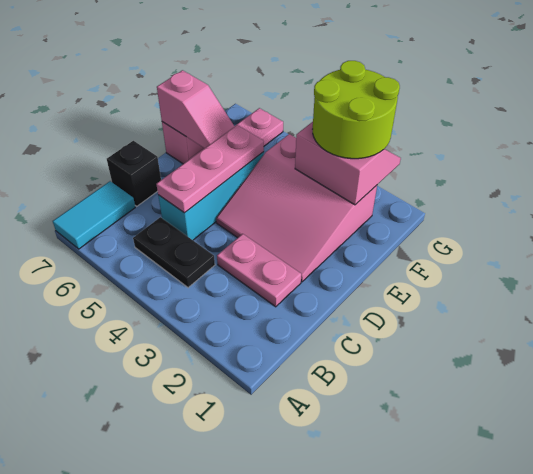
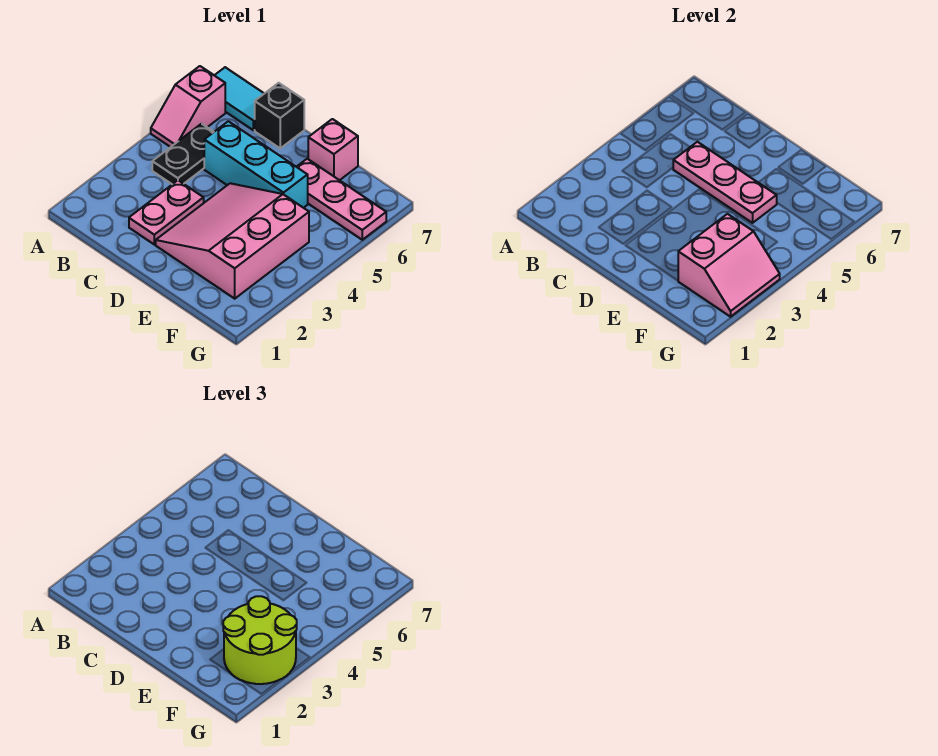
pink slope E6:E7 level 2 top 7 -> pink slope A5:A6 level 1 top 6

